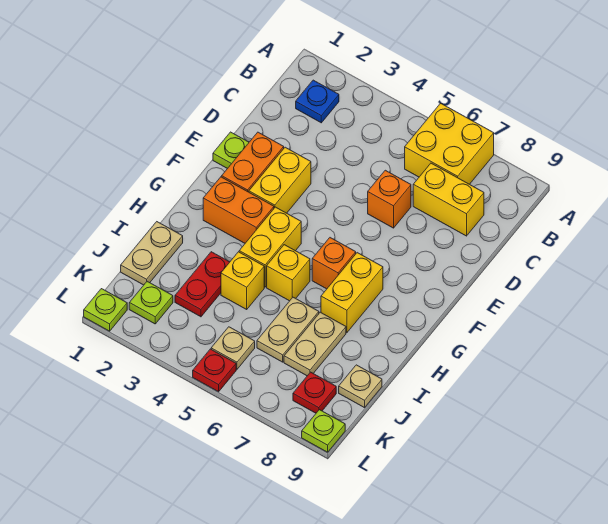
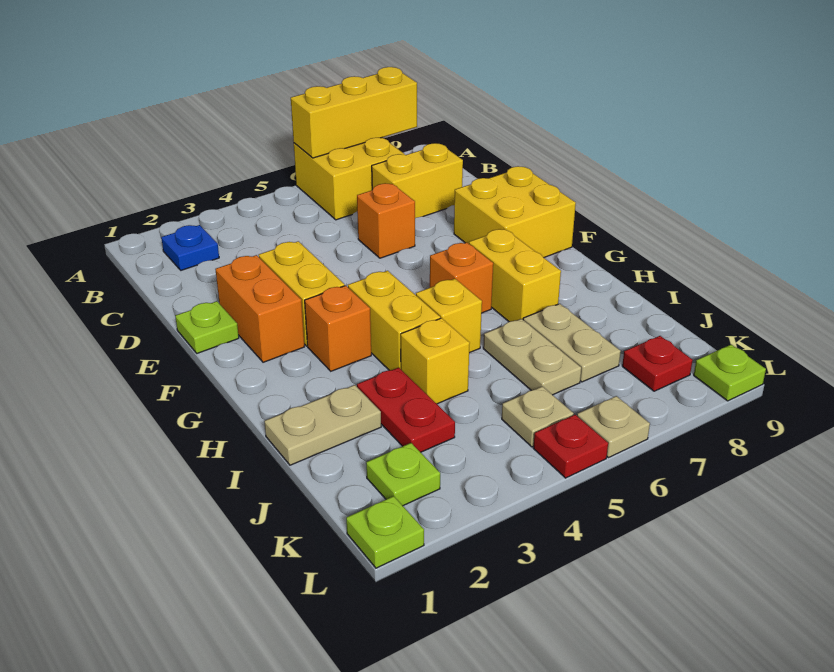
none -> yellow brick A6:A8 level 2
none -> yellow brick E8:F9 level 1
orange brick G2:G3 level 1 -> orange brick G3 level 1
tan plate I1:J1 level 1 -> tan plate I1:I2 level 1
tan plate J9 level 1 -> tan plate L6 level 1

